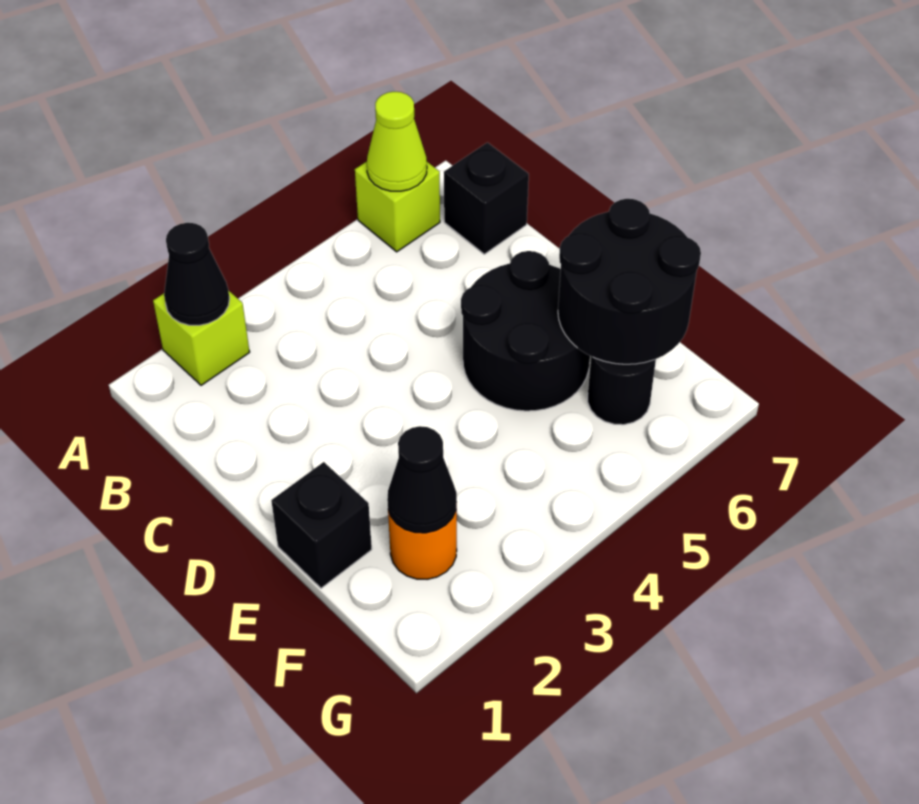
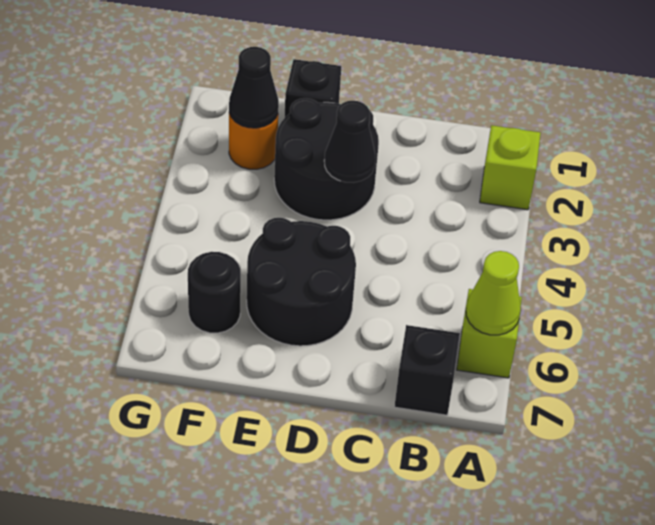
black cone A2 level 2 -> black cone D3 level 2
black round brick E6:F7 level 2 -> black round brick D2:E3 level 1

